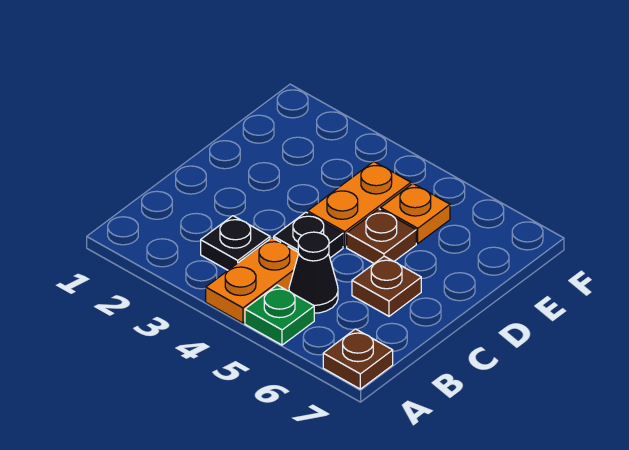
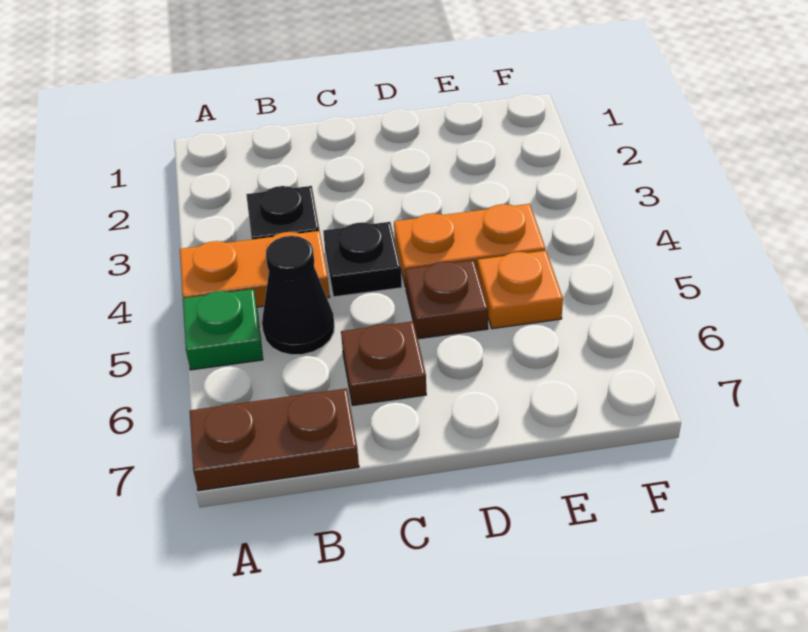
brown plate A7 level 1 -> brown plate A7:B7 level 1

